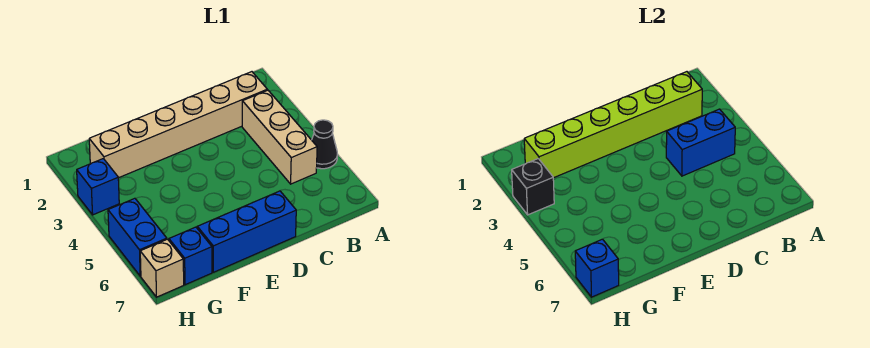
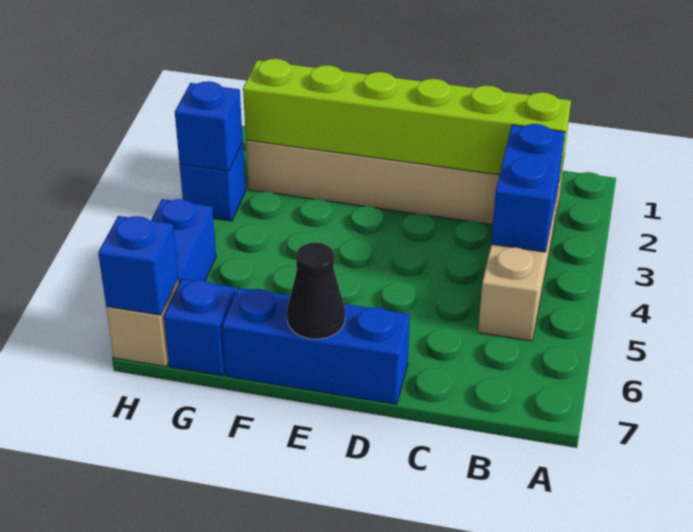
black cone A5 level 1 -> black cone E7 level 2
blue brick B4:C4 level 2 -> blue brick B3:B4 level 2
black brick H3 level 2 -> blue brick H3 level 2

